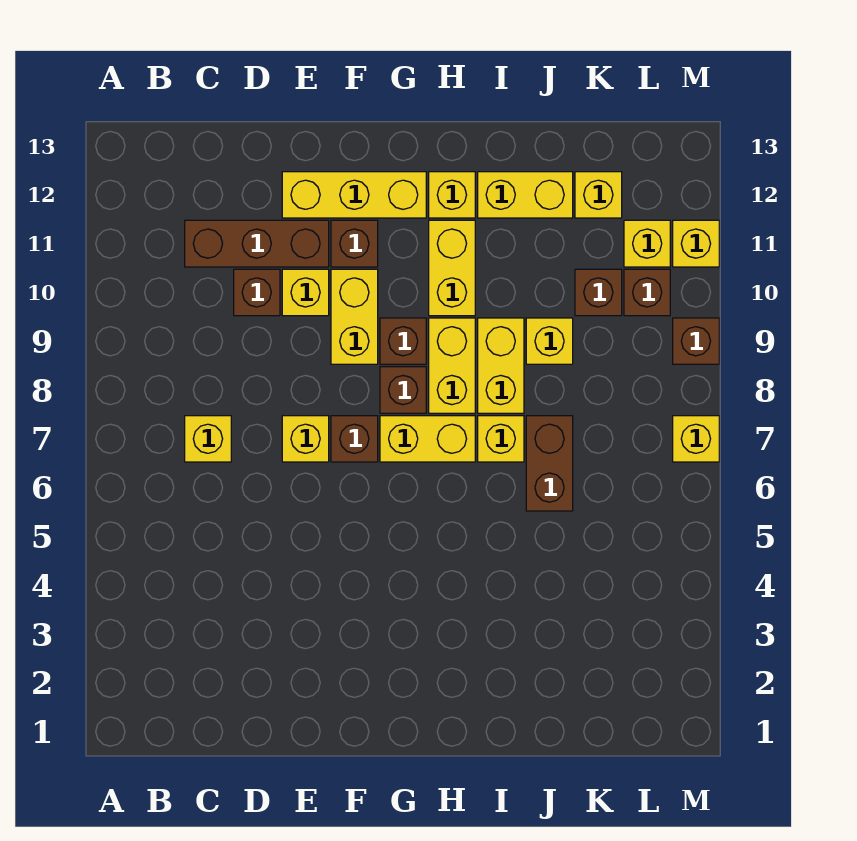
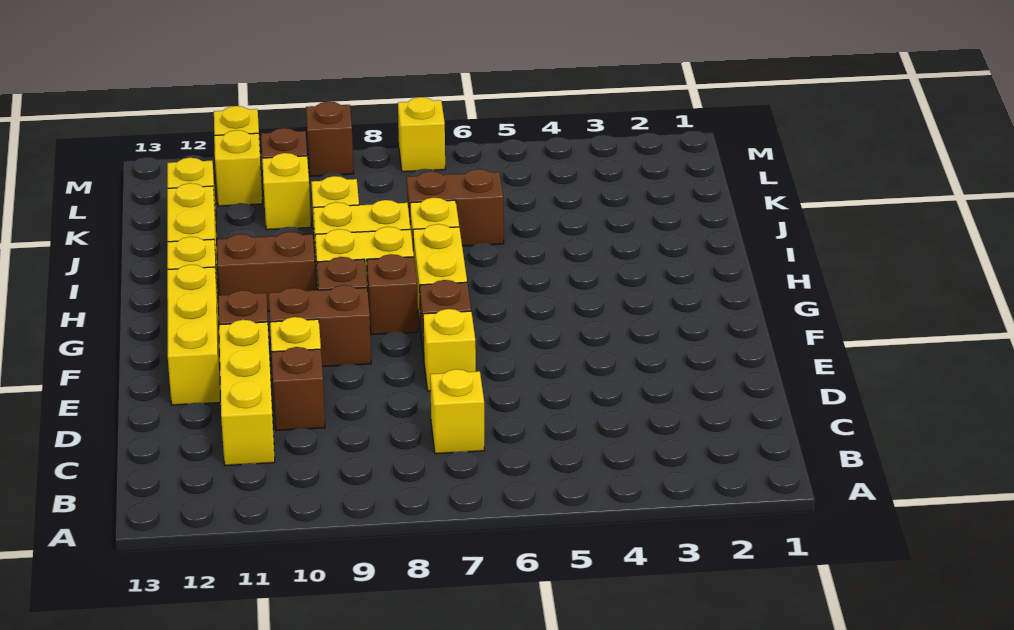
brown brick C11:E11 level 1 -> yellow brick C11:E11 level 1
yellow brick F9:F10 level 1 -> brown brick F9:F10 level 1
yellow brick H10:H11 level 1 -> brown brick H10:H11 level 1
brown brick K10 level 1 -> yellow brick K10 level 1

